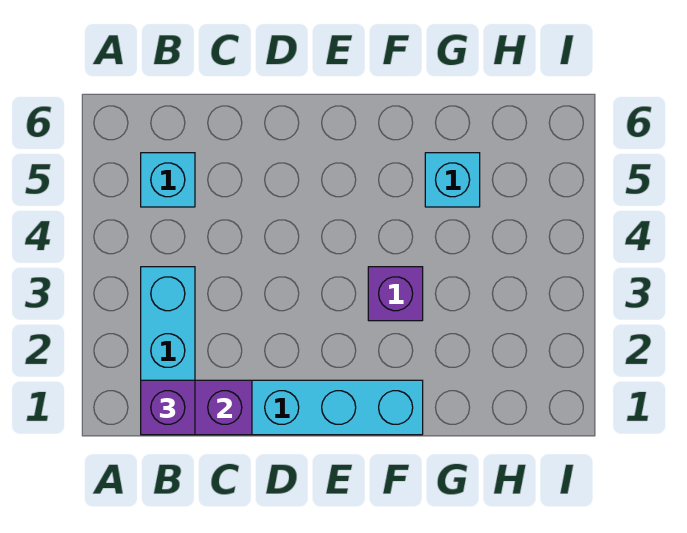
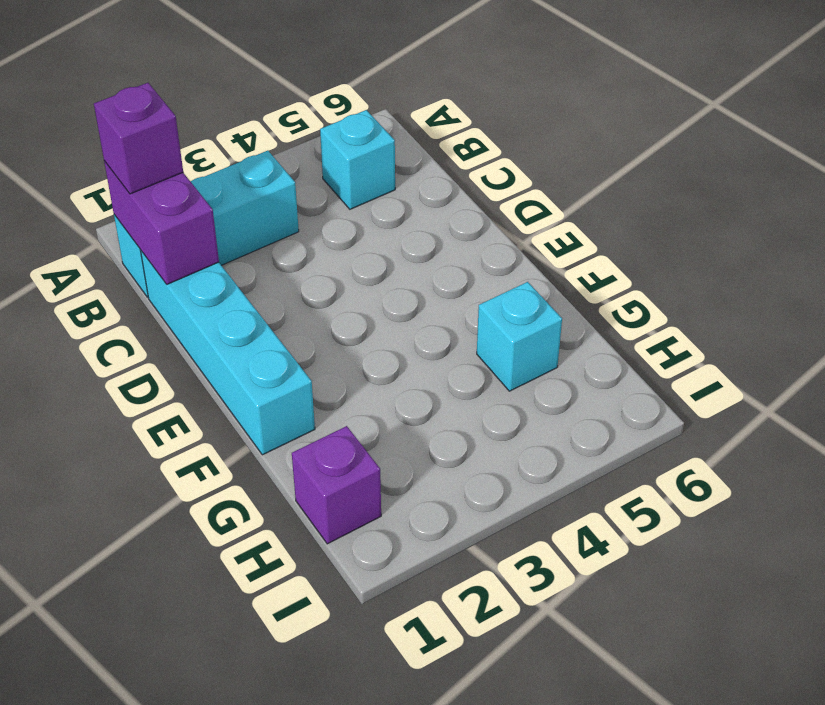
purple brick F3 level 1 -> purple brick H1 level 1

